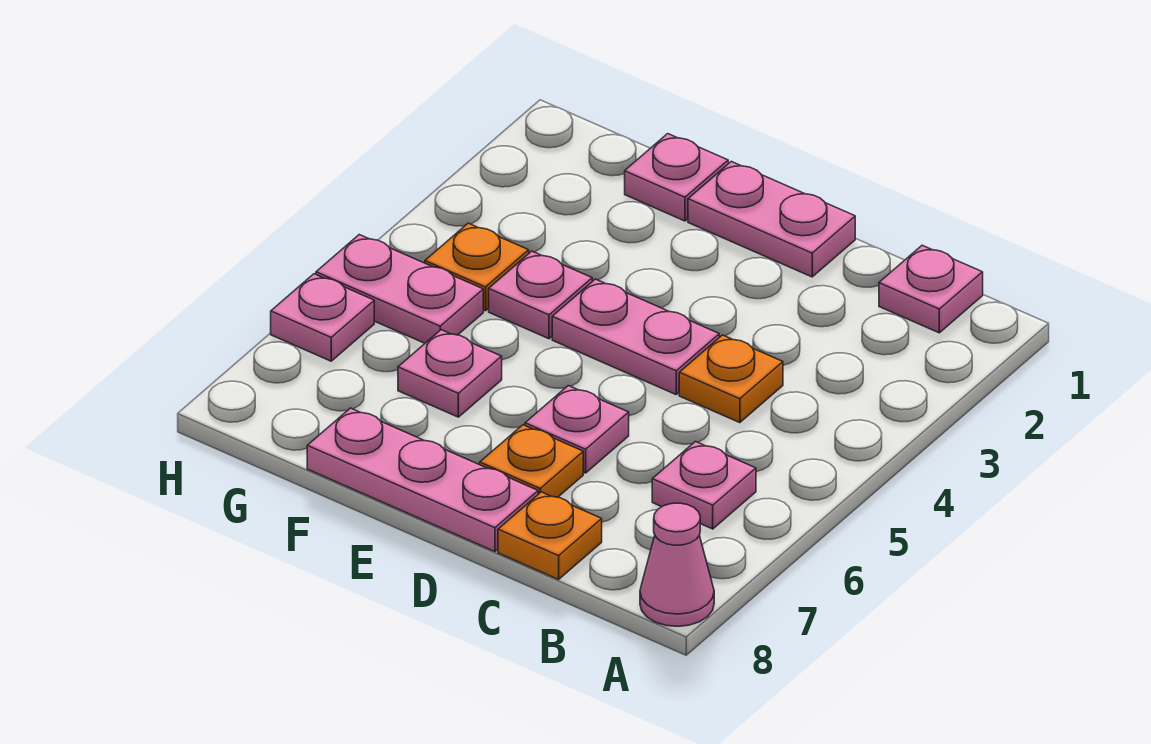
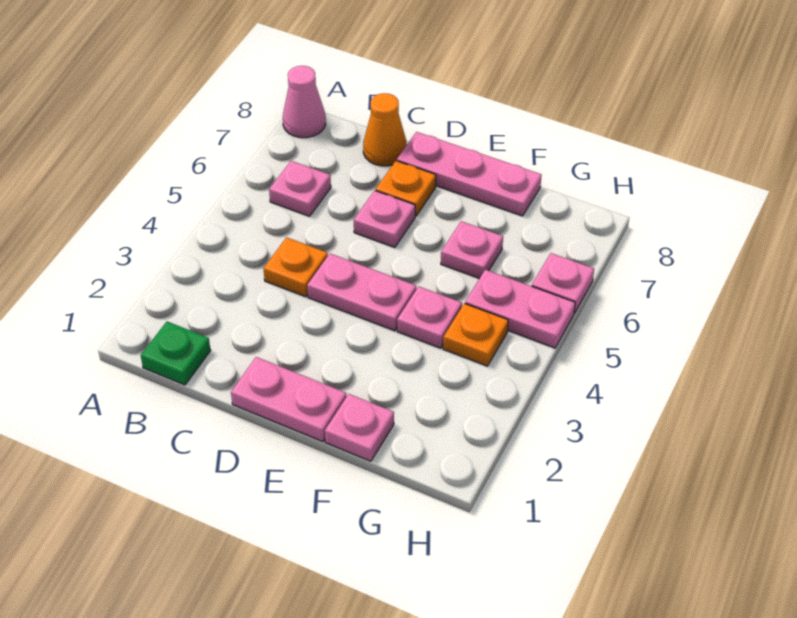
pink plate B1 level 1 -> green plate B1 level 1
orange plate C8 level 1 -> orange cone C8 level 1

